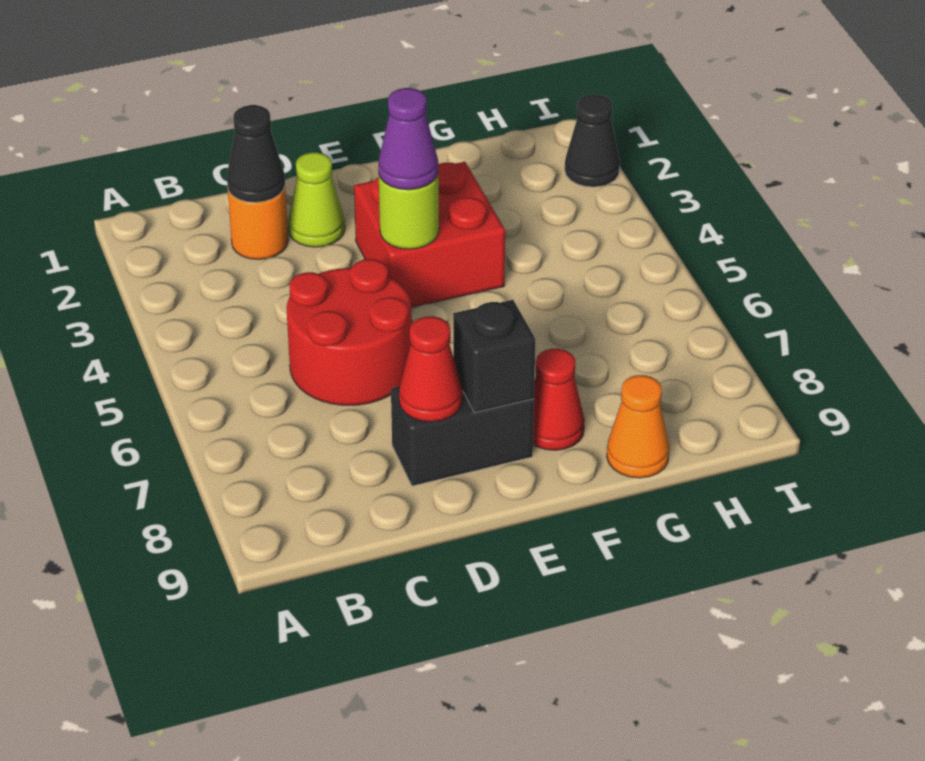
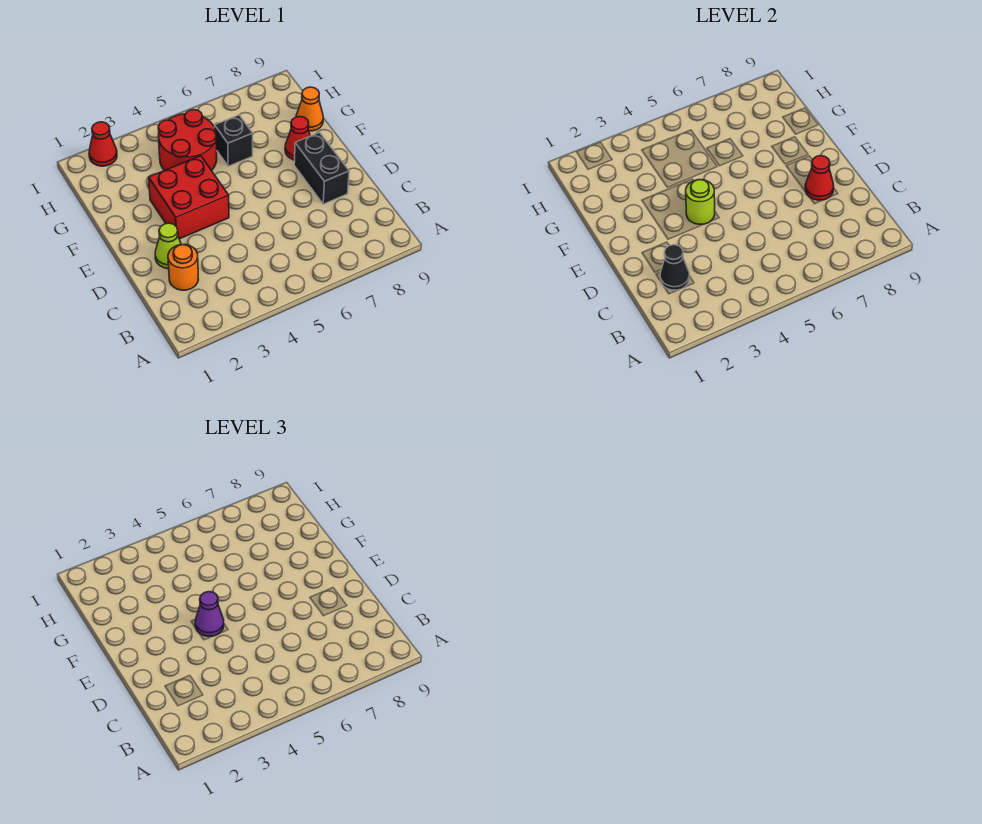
red round brick C5:D6 level 1 -> red round brick G4:H5 level 1
black brick E8 level 2 -> black brick G6 level 1
black cone I2 level 1 -> red cone I2 level 1

